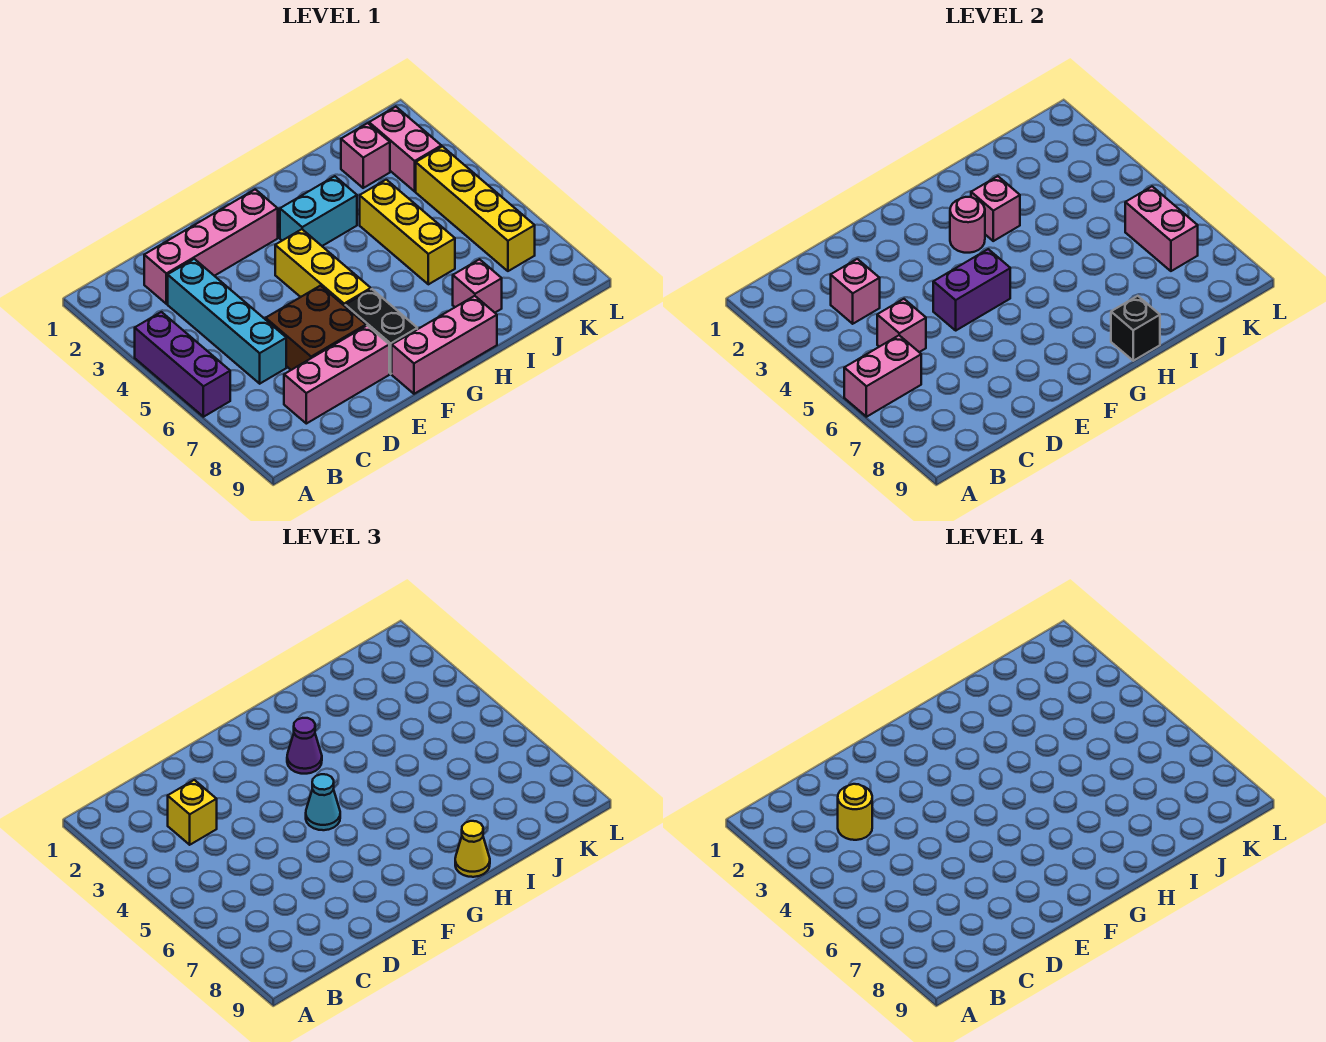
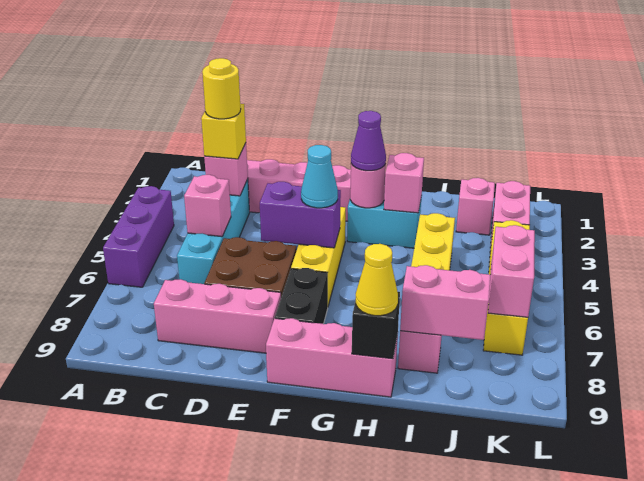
pink brick A6:B6 level 2 -> pink brick I8:J8 level 2

